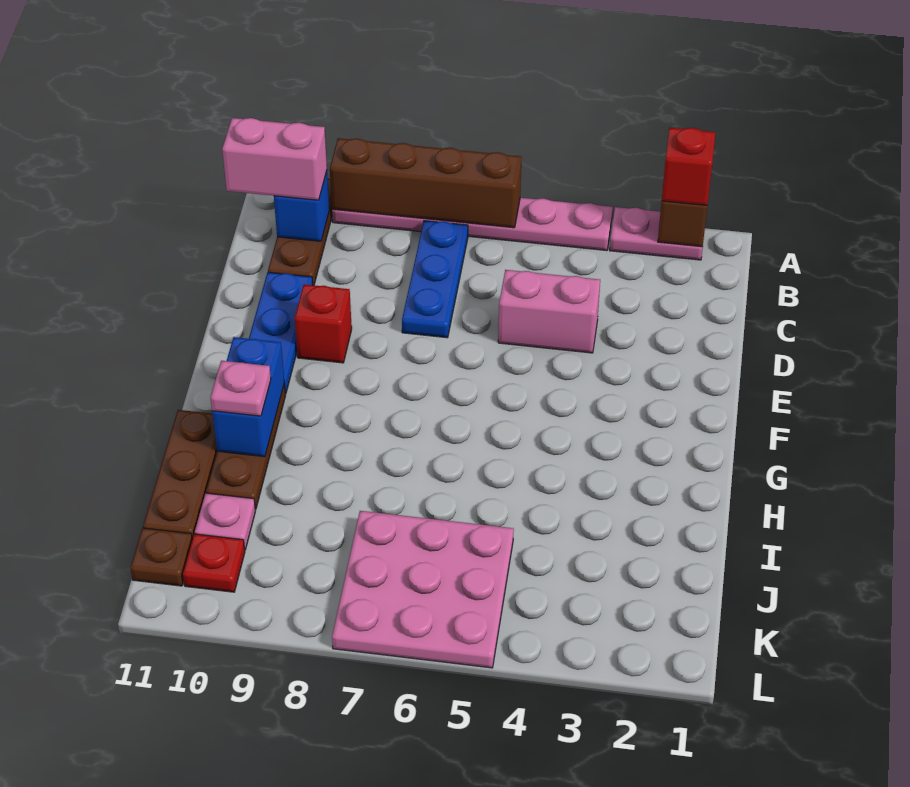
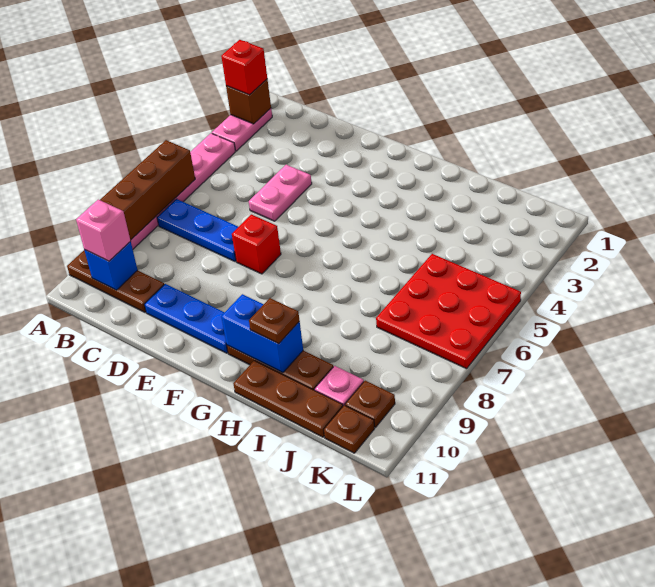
pink brick B10:B11 level 3 -> pink brick B10 level 3
pink brick D4:D5 level 1 -> pink plate D4:D5 level 1
red brick E9 level 1 -> red brick E7 level 1
pink plate H10 level 3 -> brown plate H10 level 3
pink plate J5:L7 level 1 -> red plate J5:L7 level 1
red plate K10 level 1 -> brown plate K10 level 1

